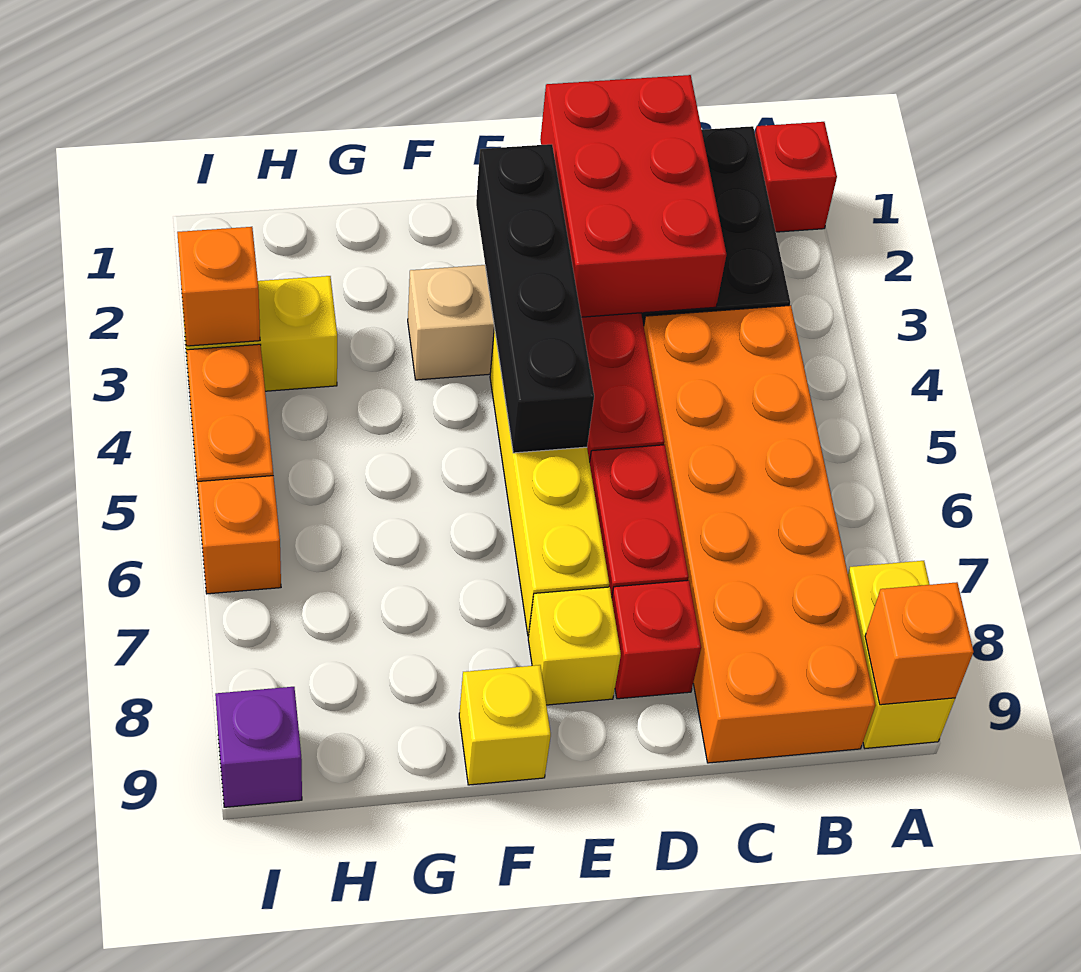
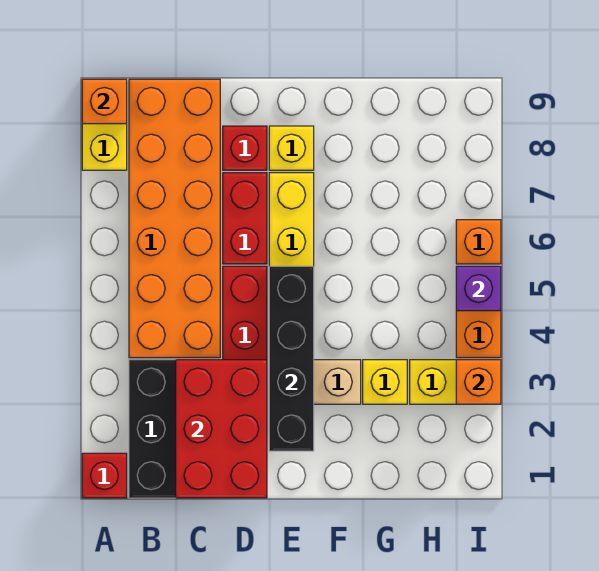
yellow brick F9 level 1 -> yellow brick G3 level 1
purple brick I9 level 1 -> purple brick I5 level 2

